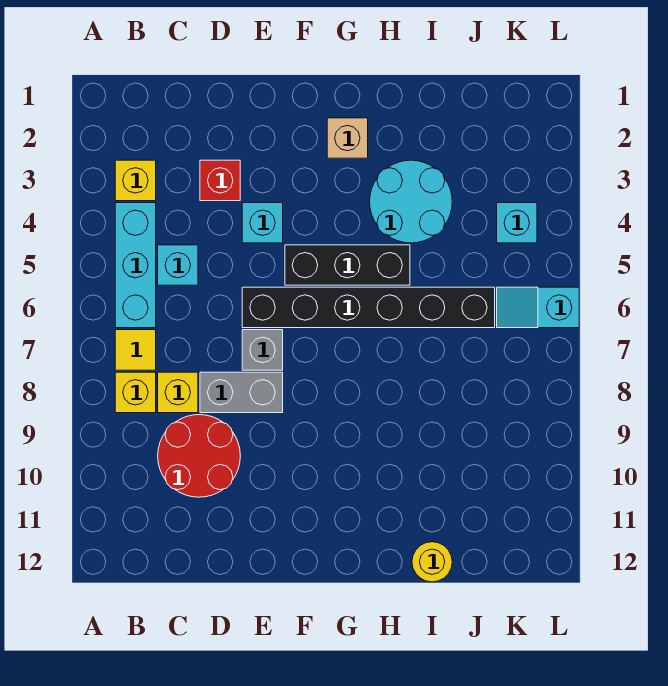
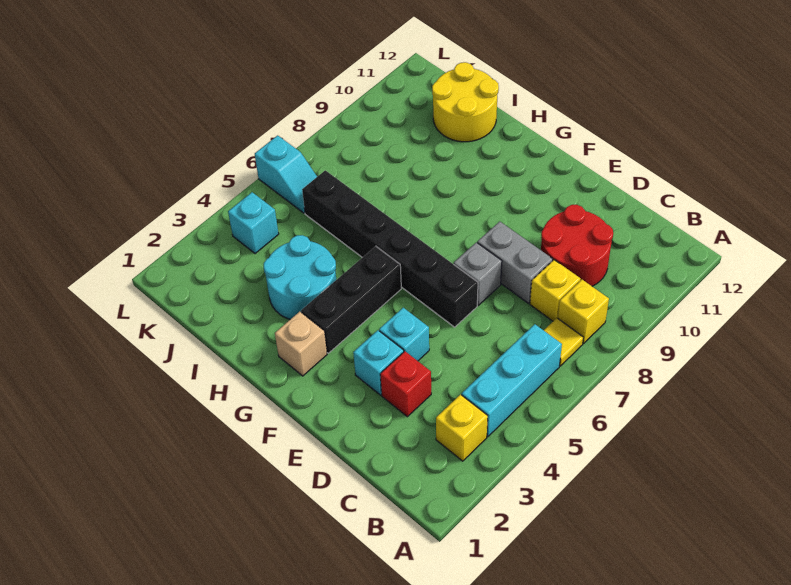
cyan brick C5 level 1 -> cyan brick E3 level 1
black brick F5:H5 level 1 -> black brick G3:G5 level 1
yellow round brick I12 level 1 -> yellow round brick I11:J12 level 1

